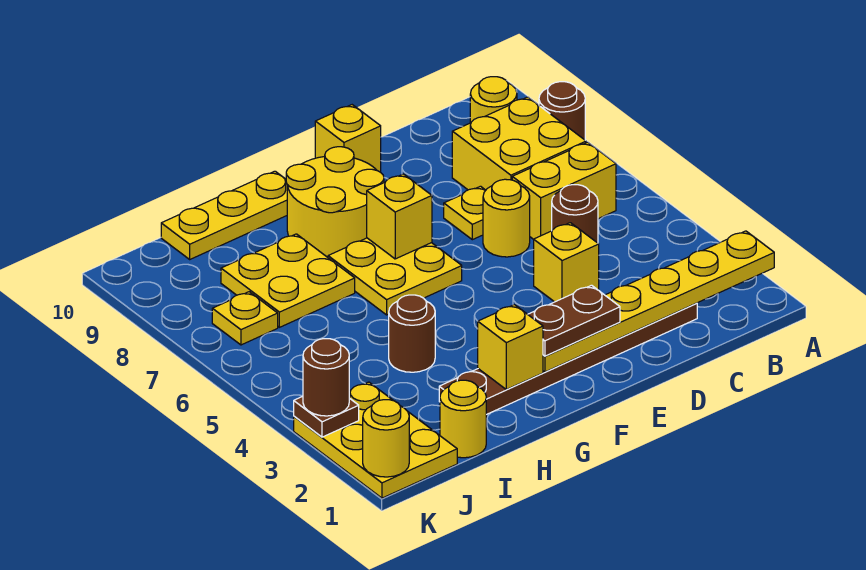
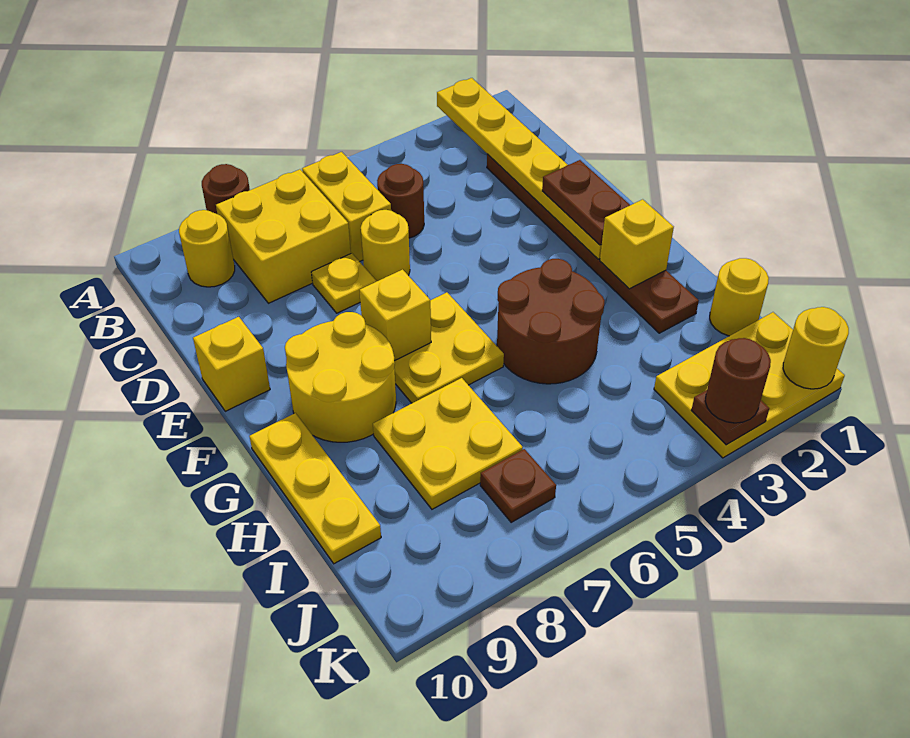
yellow brick D4 level 1 -> none
brown round brick H4 level 1 -> brown round brick G4:H5 level 1
yellow plate J7 level 1 -> brown plate J7 level 1

